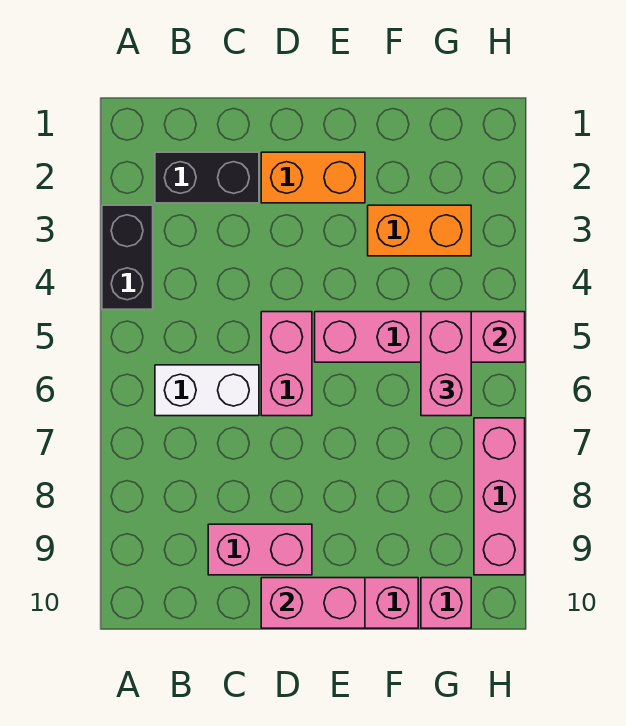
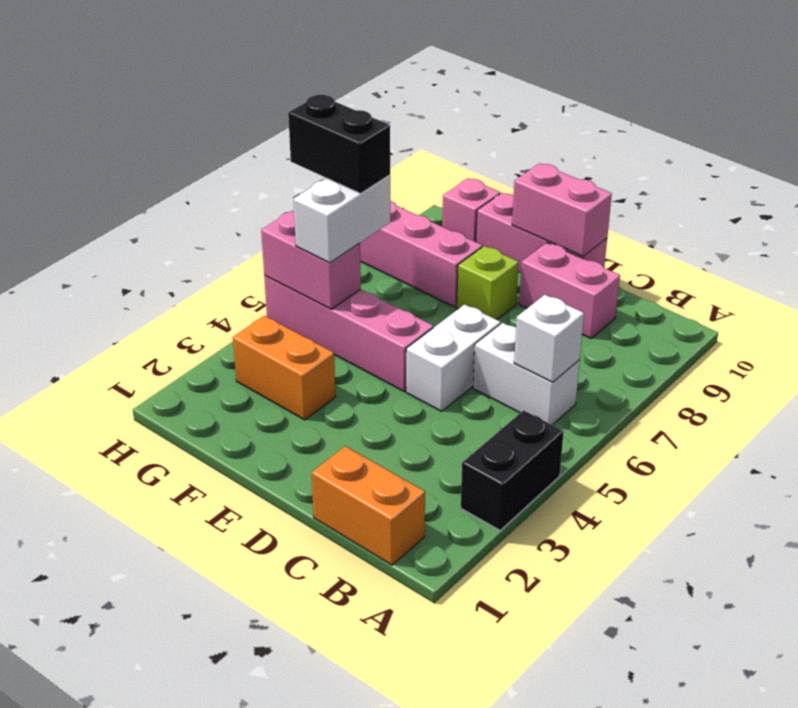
black brick B2:C2 level 1 -> black brick G6:H6 level 4
none -> white brick B6 level 2
orange brick D2:E2 level 1 -> orange brick B1:C1 level 1
pink brick D5:D6 level 1 -> white brick D5:D6 level 1
none -> lime brick E8 level 1
pink brick G5:G6 level 3 -> white brick G5:G6 level 3
pink brick H7:H9 level 1 -> pink brick F8:H8 level 1

